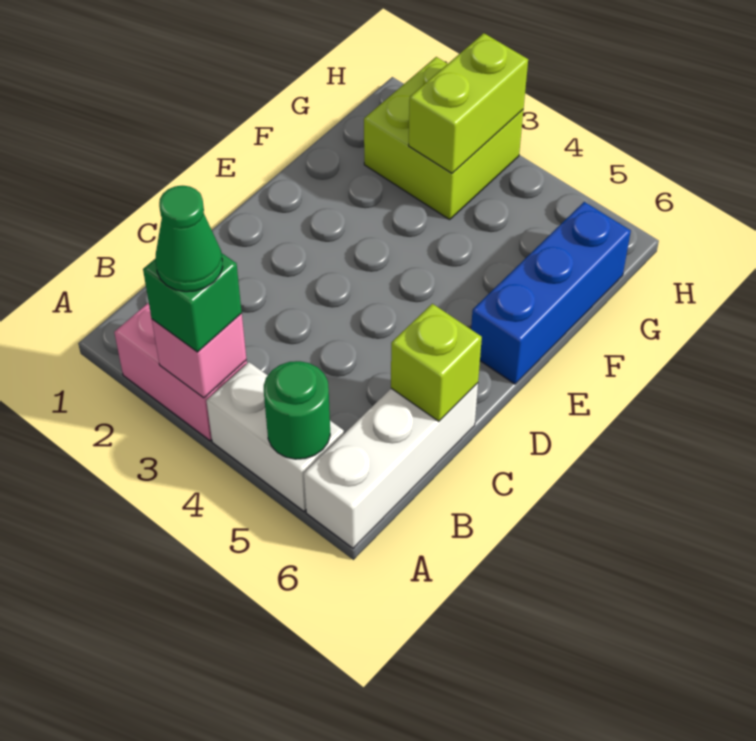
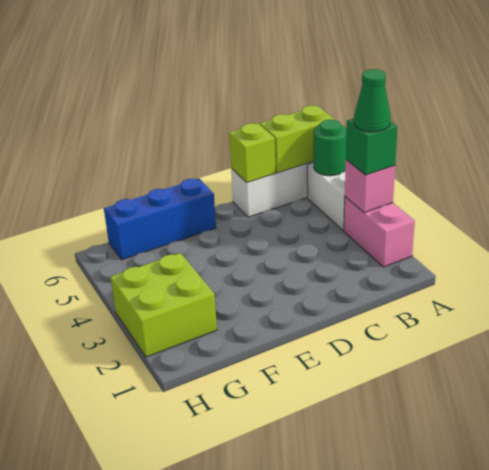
lime brick G3:H3 level 2 -> lime brick A6:B6 level 2

